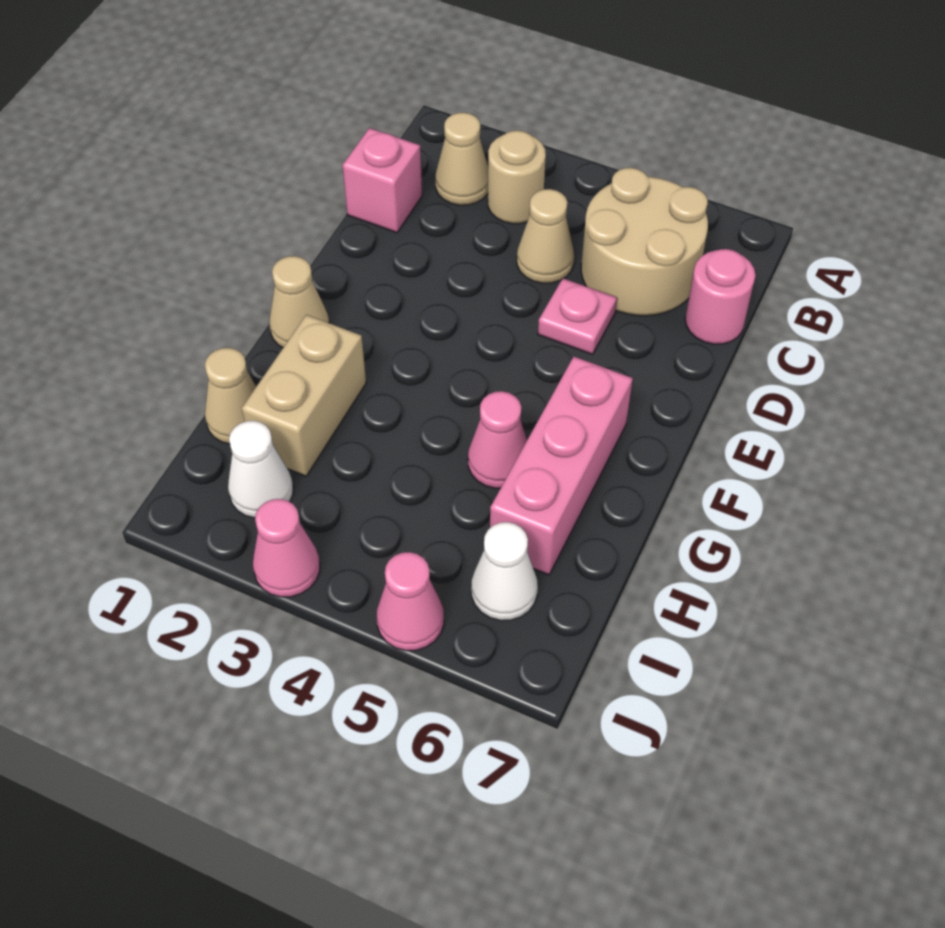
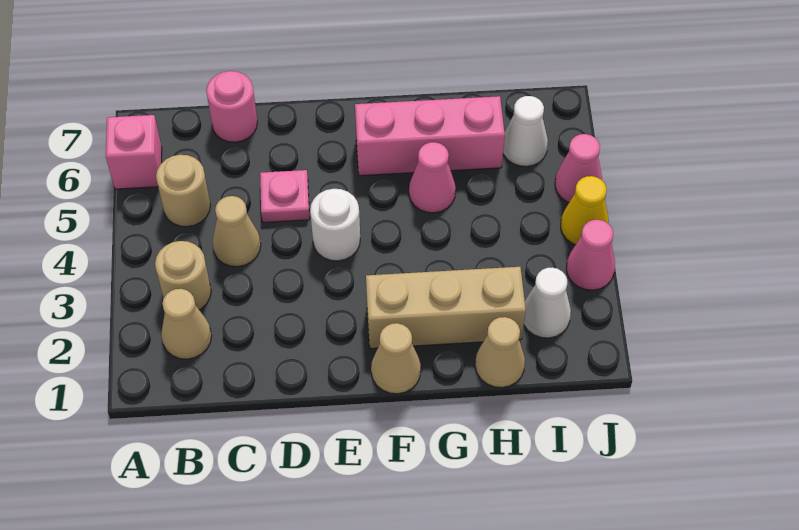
tan round brick B5:C6 level 1 -> tan round brick B5 level 1
pink brick C1 level 1 -> pink brick A6 level 1
none -> white round brick E4 level 1
tan brick G2:H2 level 1 -> tan brick F2:H2 level 1
none -> yellow cone J4 level 1

